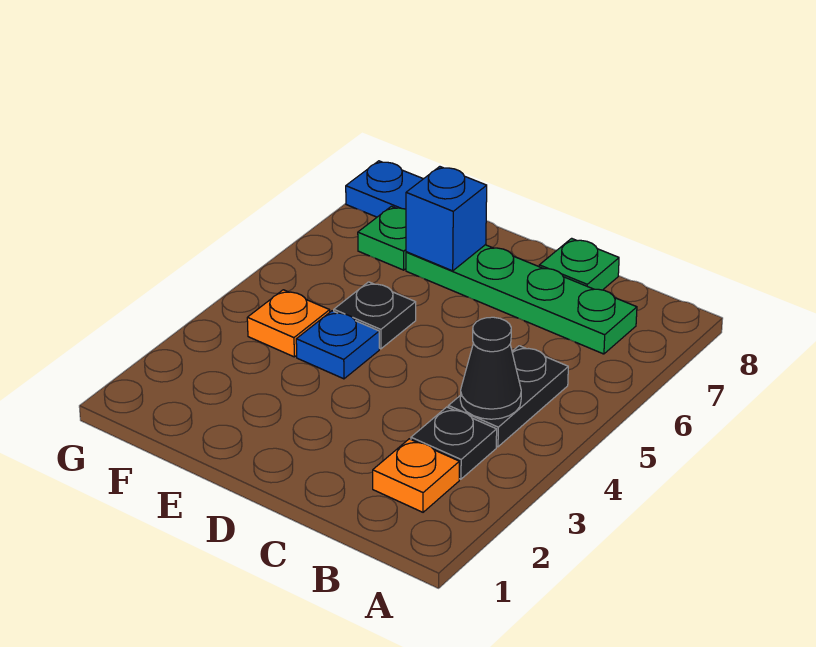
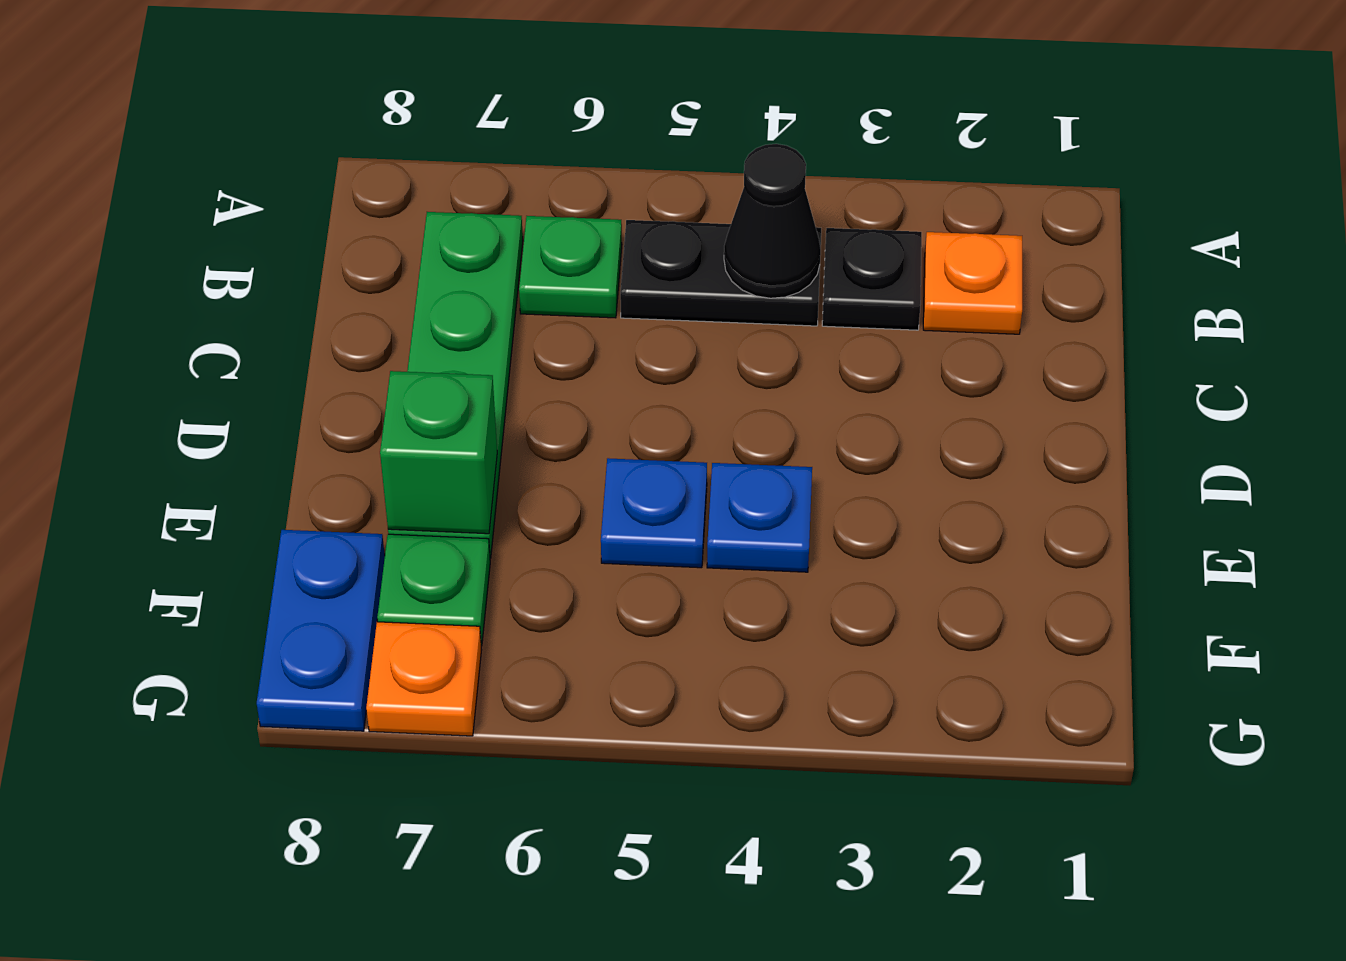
green plate C8 level 1 -> green plate B6 level 1
black plate E5 level 1 -> blue plate E5 level 1
blue brick E7 level 2 -> green brick E7 level 2
orange plate F4 level 1 -> orange plate G7 level 1

